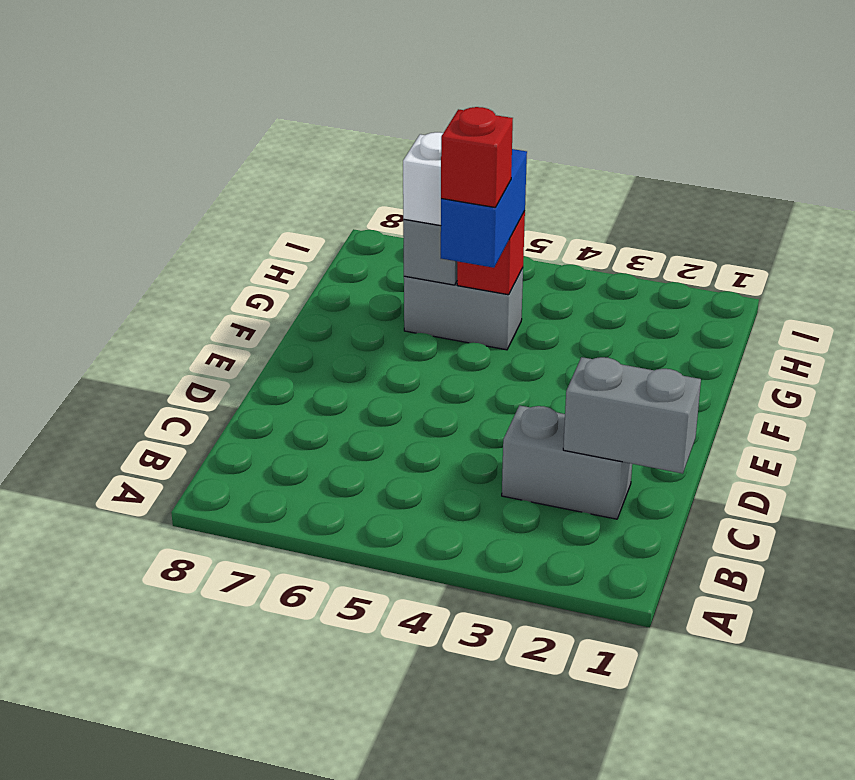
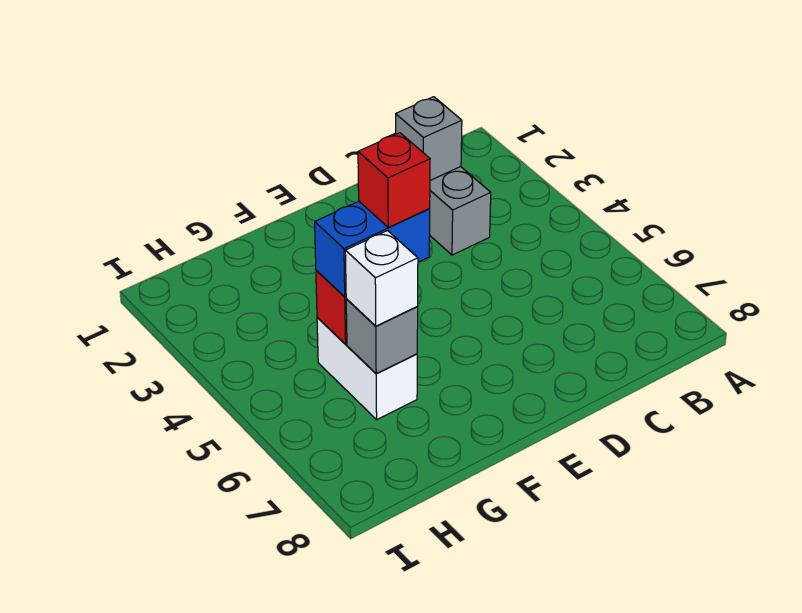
grey brick C1:C2 level 2 -> grey brick C2 level 2
grey brick G5:G6 level 1 -> white brick G5:G6 level 1

